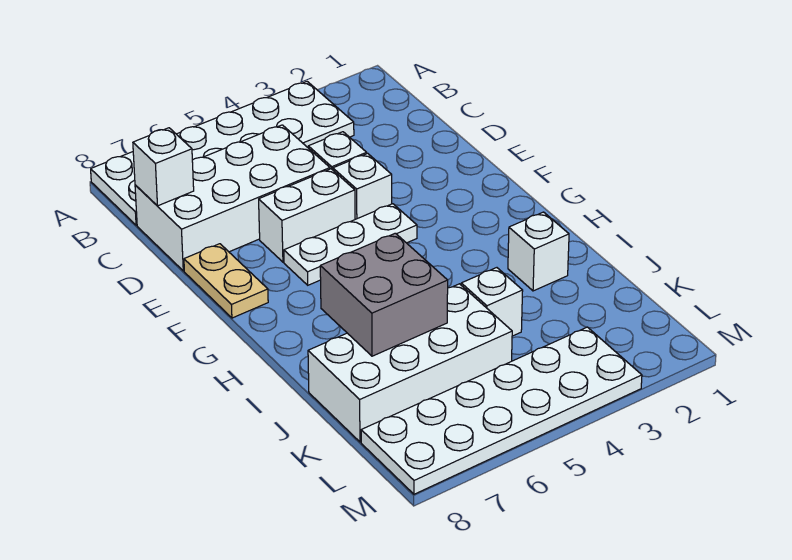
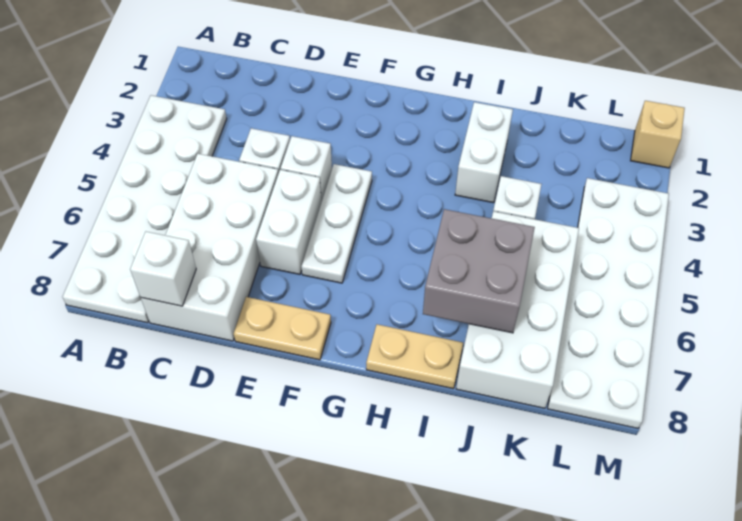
none -> tan plate H8:I8 level 1
white brick I2 level 1 -> white brick I2:I3 level 1
none -> tan brick M1 level 1

